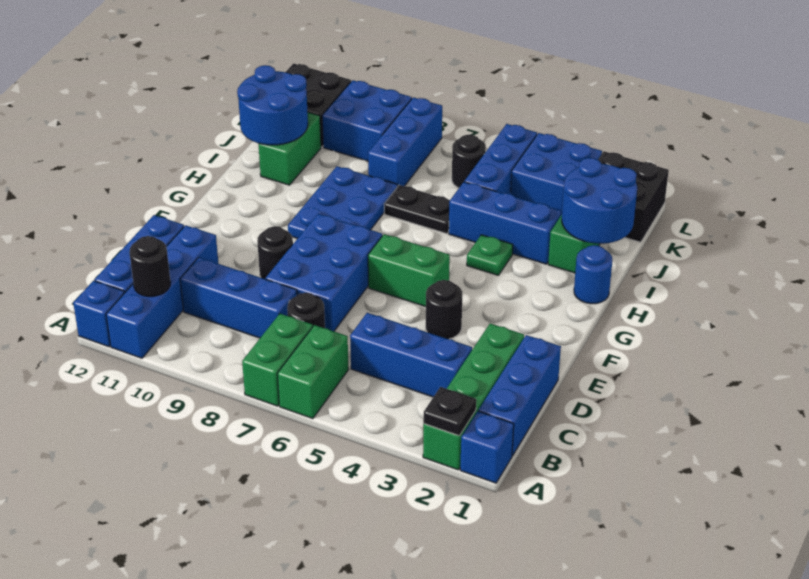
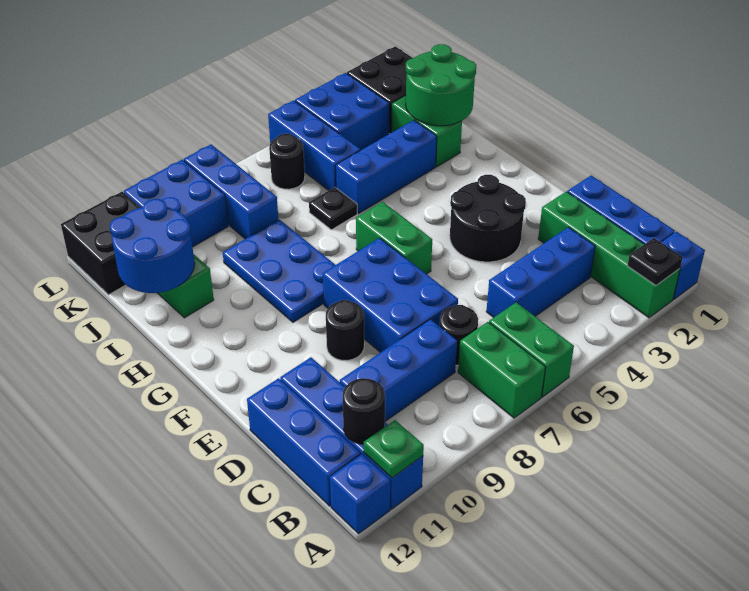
black round brick E4 level 1 -> black round brick E3:F4 level 1
green brick F5:F6 level 1 -> green brick F6:G6 level 1
blue round brick H1 level 1 -> none
green plate H4 level 1 -> green plate A11 level 2
blue round brick I1:J2 level 2 -> green round brick I1:J2 level 2
black plate I6:I7 level 1 -> black plate I6 level 1

